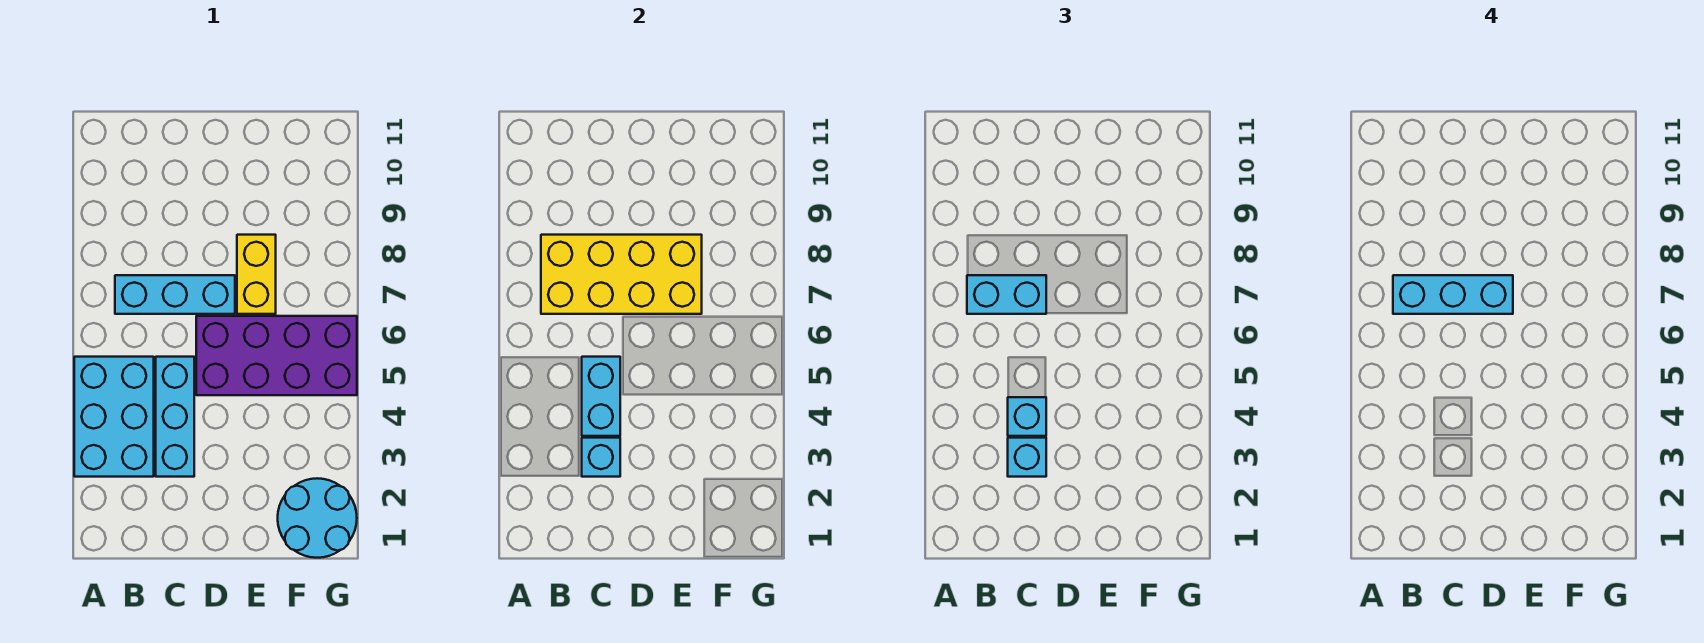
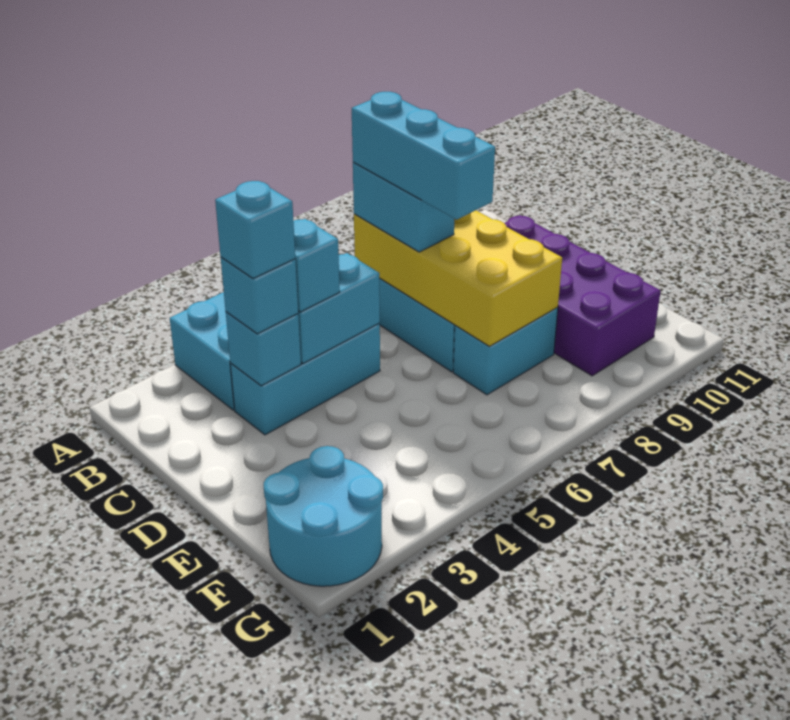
none -> cyan brick C3 level 4
purple brick D5:G6 level 1 -> purple brick C9:F10 level 1
yellow brick E7:E8 level 1 -> cyan brick E7:E8 level 1

